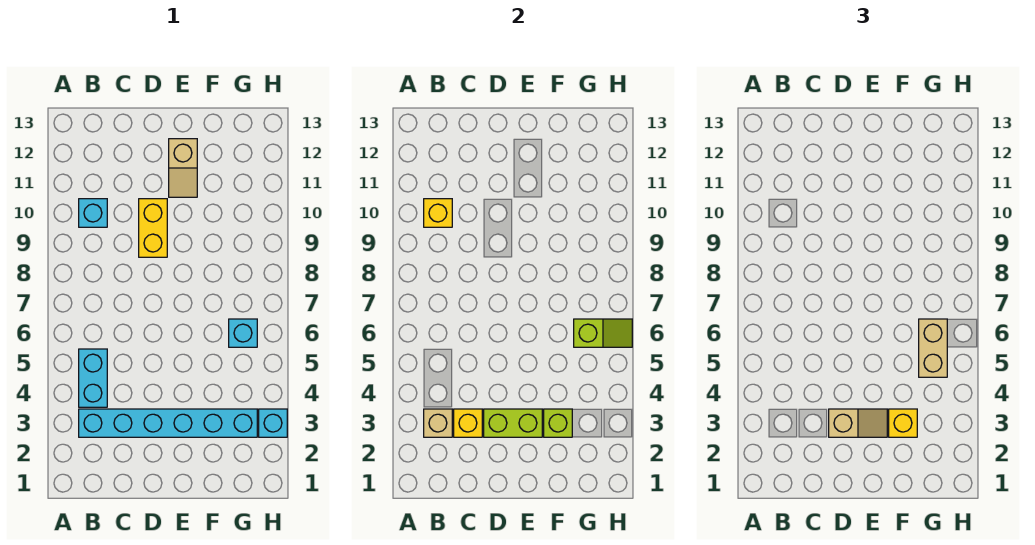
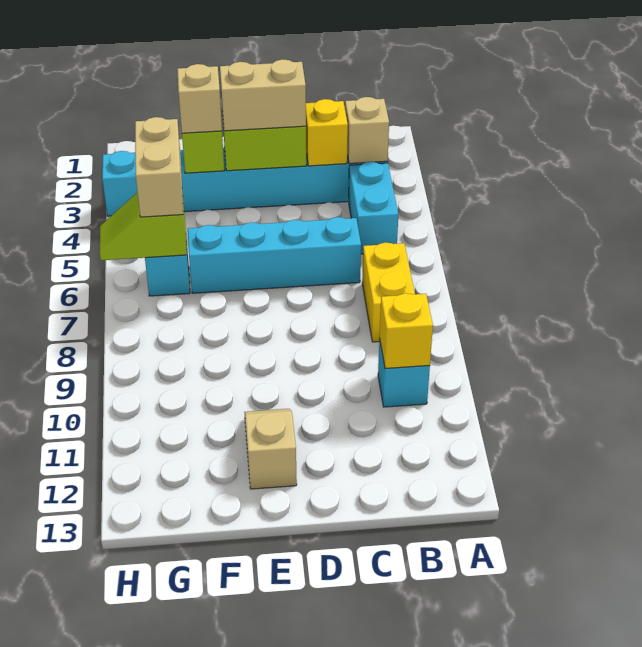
none -> cyan brick C6:F6 level 1
tan slope D3:E3 level 3 top D -> tan brick D3:E3 level 3
yellow brick D9:D10 level 1 -> yellow brick B7:B8 level 1
yellow brick F3 level 3 -> tan brick F3 level 3

